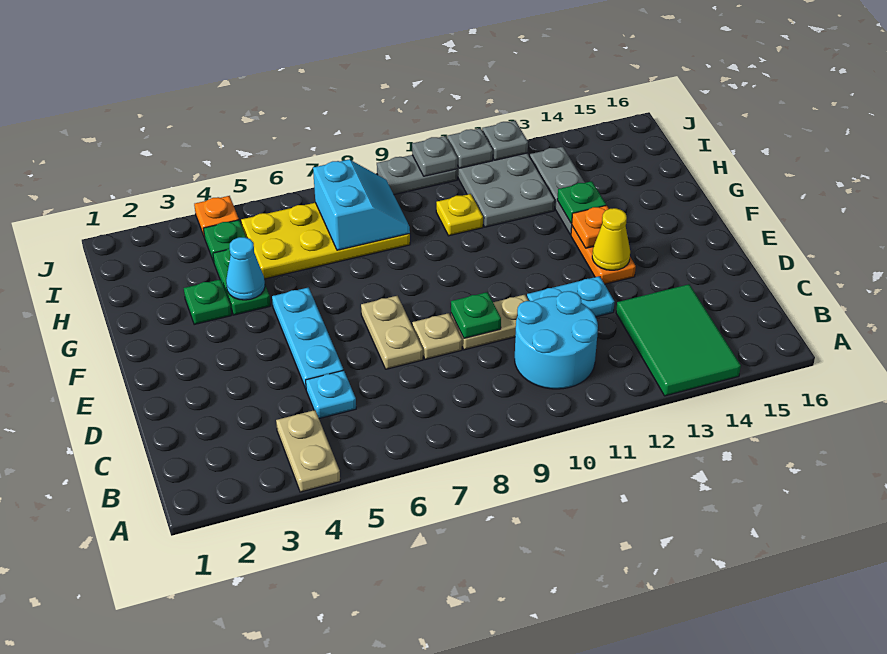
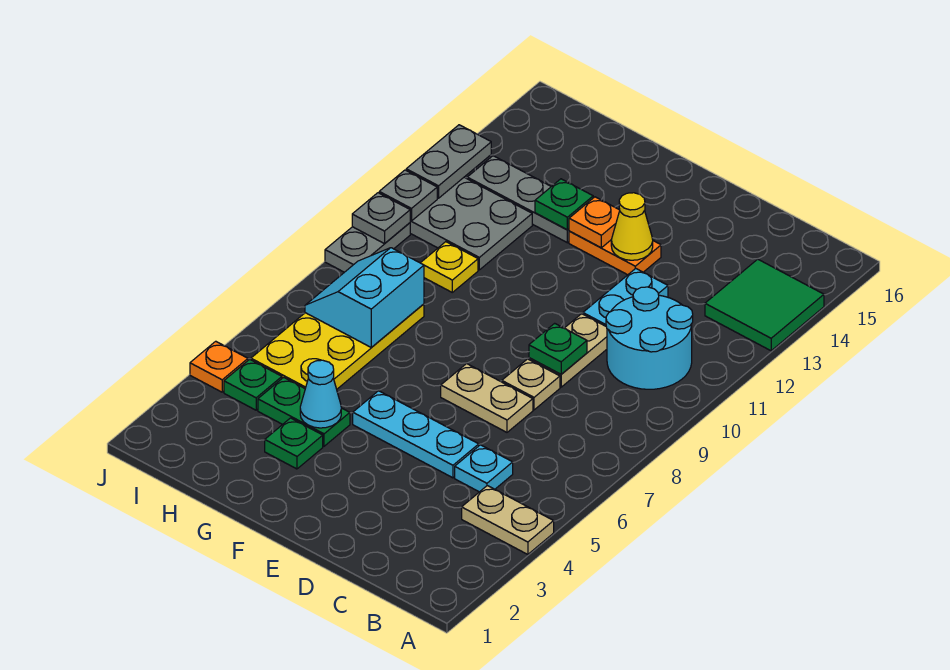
green tile A13:C14 level 1 -> green tile A13:B14 level 1
cyan slope H7:I8 level 2 top 7 -> cyan slope H7:I8 level 2 top H
grey plate J12 level 2 -> grey plate J12:J13 level 2

